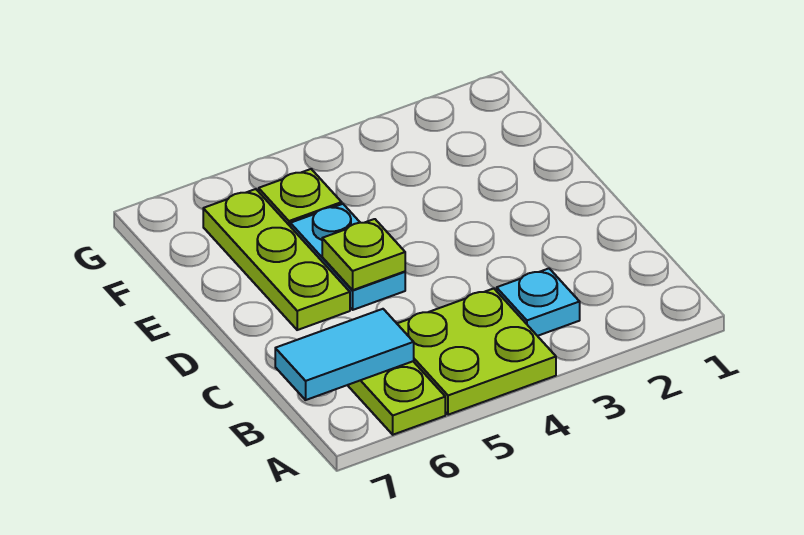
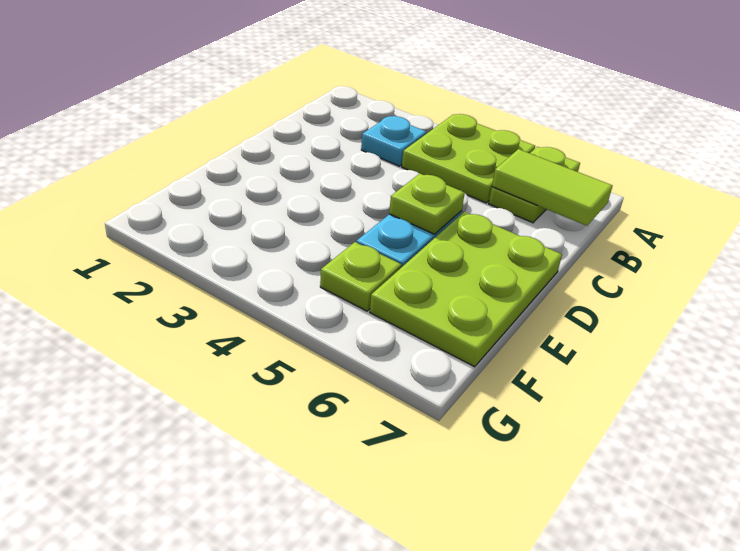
cyan tile B6:B7 level 2 -> lime tile B6:B7 level 2
lime plate D6:F6 level 1 -> lime plate D6:F7 level 1

